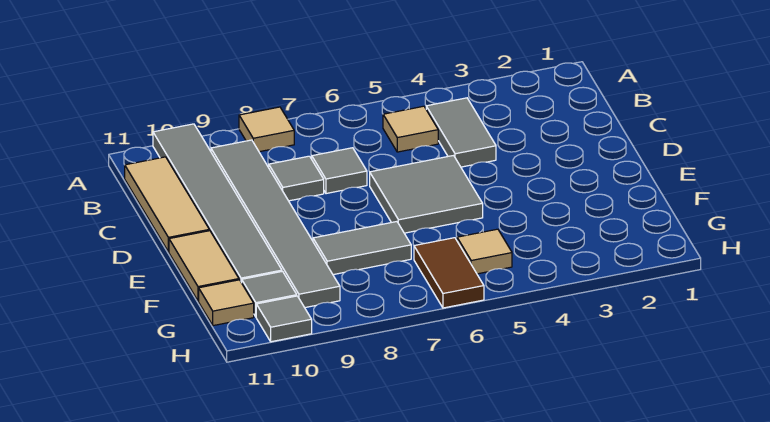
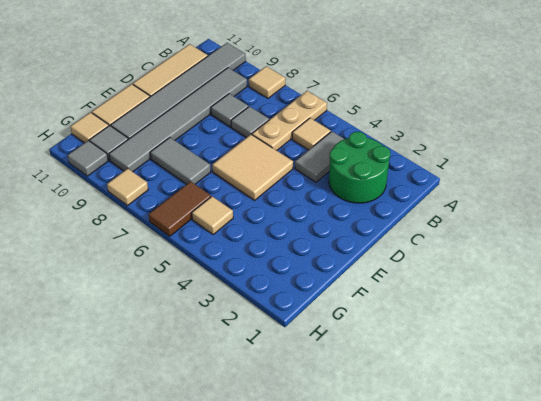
none -> tan plate A6:C6 level 1
none -> green round brick B2:C3 level 1
grey tile D5:E6 level 1 -> tan tile D5:E6 level 1
none -> tan tile H8 level 1

